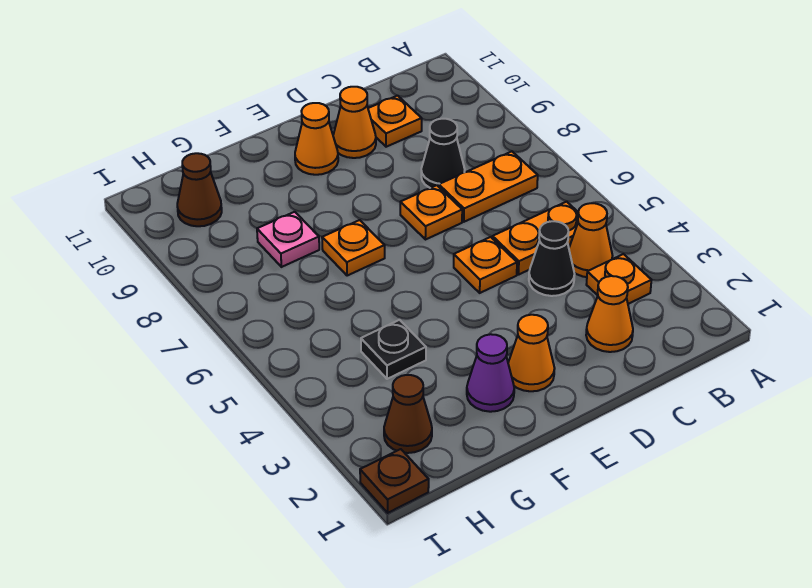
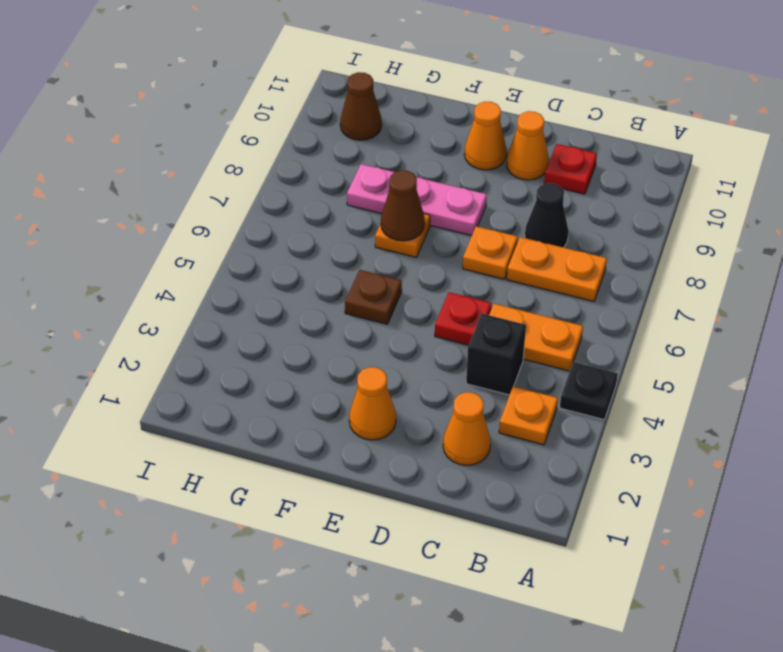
orange cone B4 level 1 -> none
black cone C4 level 1 -> black brick C4 level 1
orange plate C10 level 1 -> red plate C10 level 1
orange plate D5 level 1 -> red plate D5 level 1
purple cone F2 level 1 -> none
black plate G4 level 1 -> black plate A4 level 1
pink plate G8 level 1 -> pink plate E8:G8 level 1
brown cone H2 level 1 -> brown cone F7 level 2
brown plate I1 level 1 -> brown plate F5 level 1

